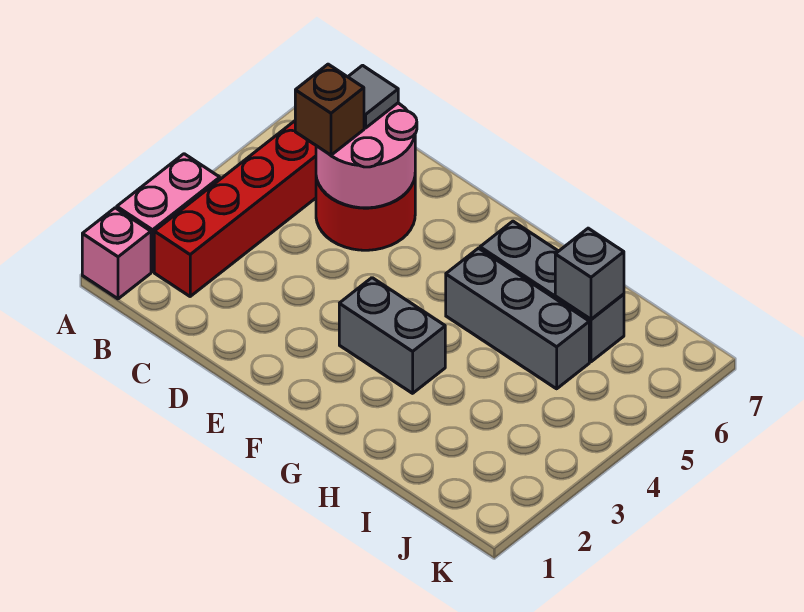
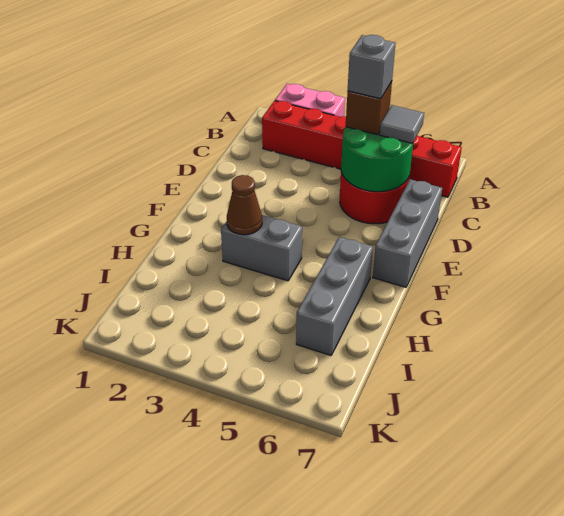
pink brick A1 level 1 -> none
pink round brick C5:D6 level 2 -> green round brick C5:D6 level 2
grey brick F3:G3 level 1 -> grey brick G3:G4 level 1
none -> brown cone G3 level 2
grey brick G5:I5 level 1 -> grey brick D7:F7 level 1
grey brick I6 level 2 -> grey brick C5 level 4

